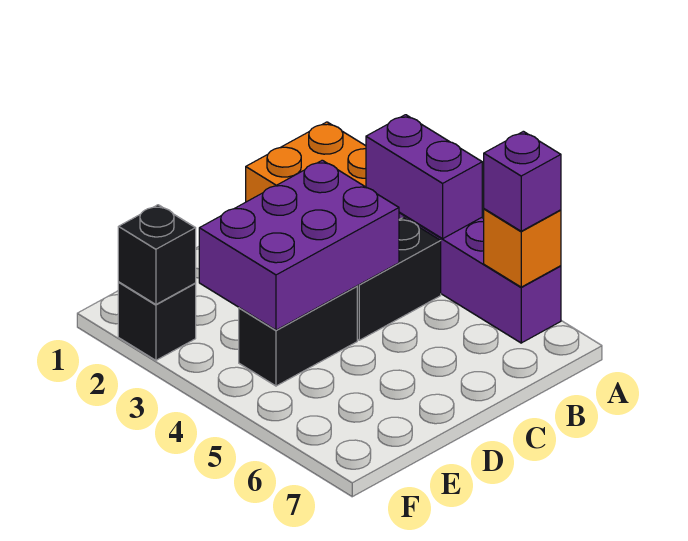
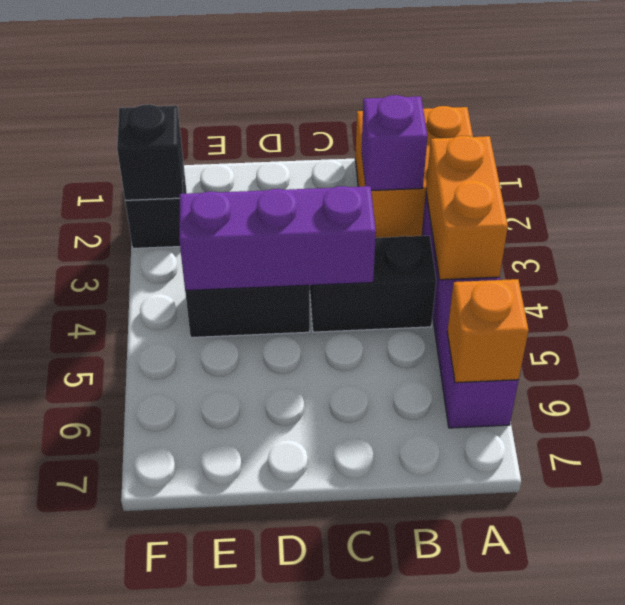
purple brick A3:A4 level 2 -> orange brick A3:A4 level 2
purple brick A6 level 3 -> purple brick B2 level 2
purple brick C3:E4 level 2 -> purple brick C4:E4 level 2

